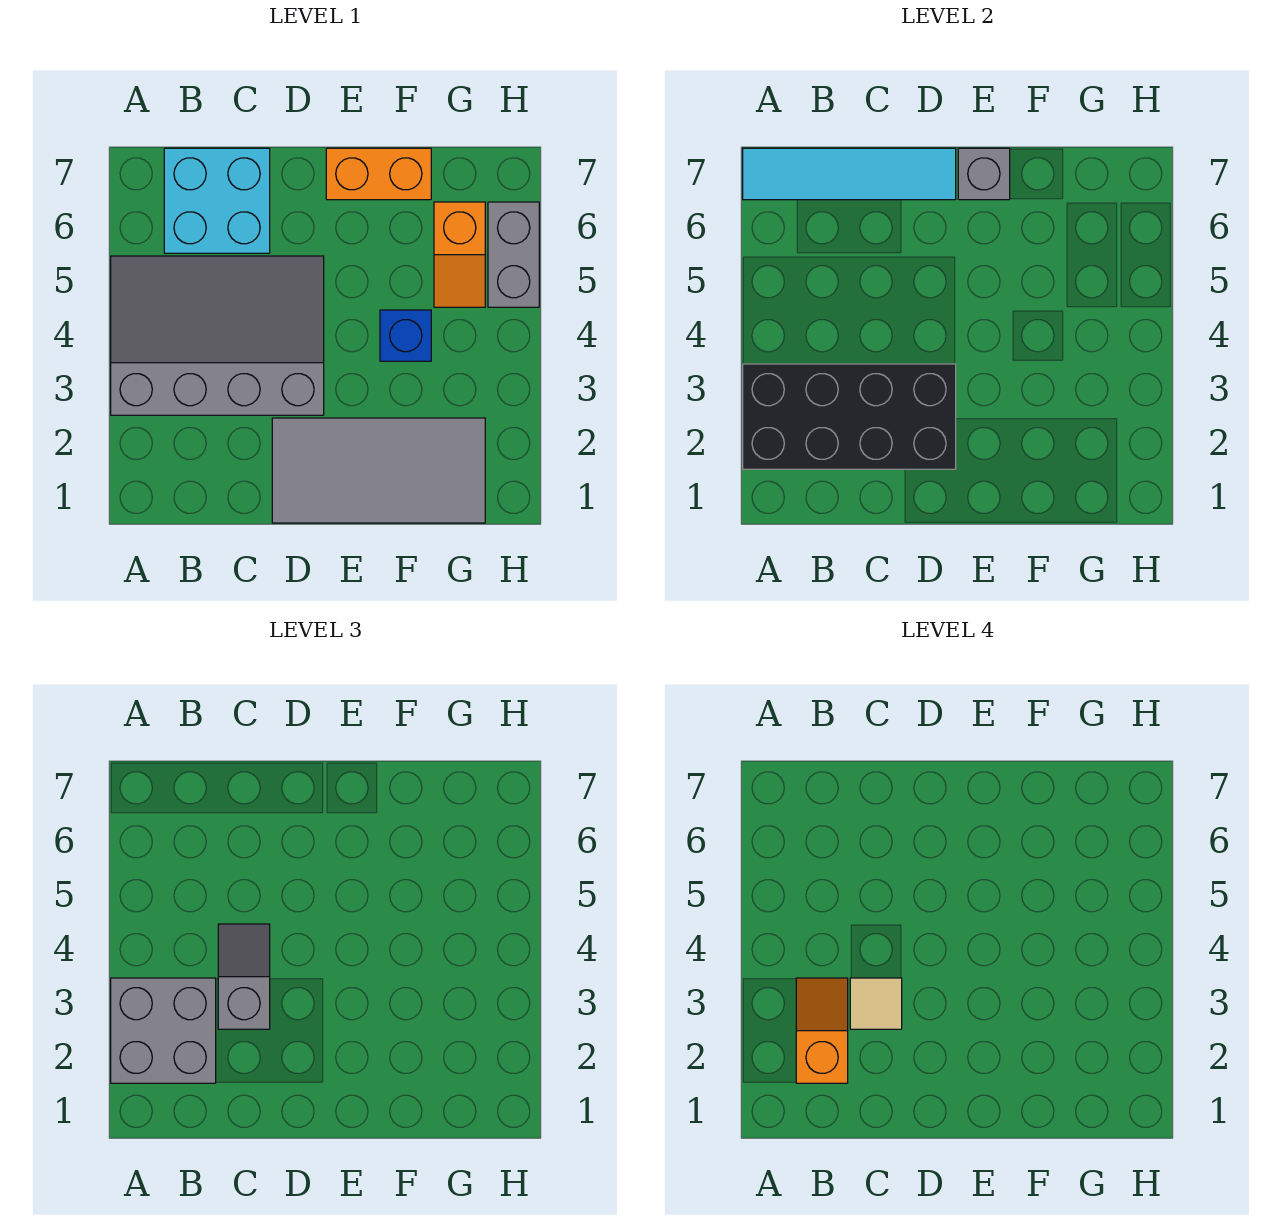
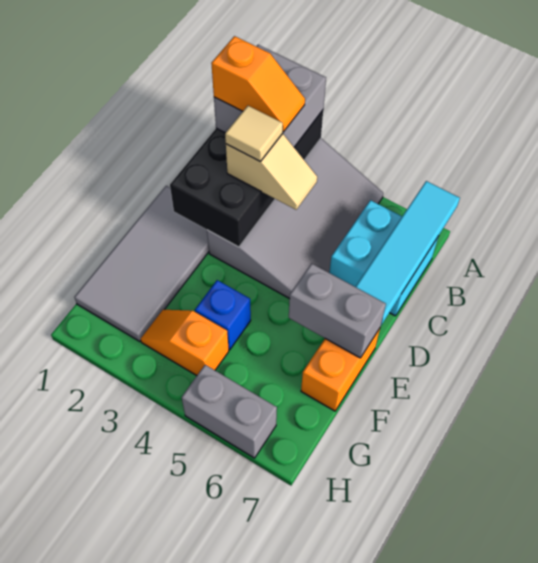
grey slope C3:C4 level 3 top 3 -> tan slope C3:C4 level 3 top 3
grey brick E7 level 2 -> grey brick E6:E7 level 2
orange slope G5:G6 level 1 top 6 -> orange slope G3:G4 level 1 top 4

